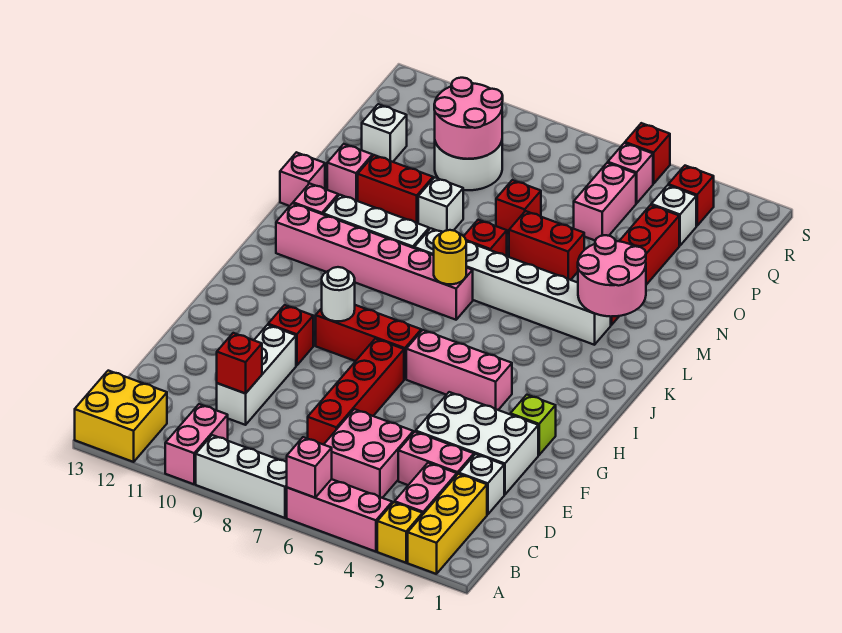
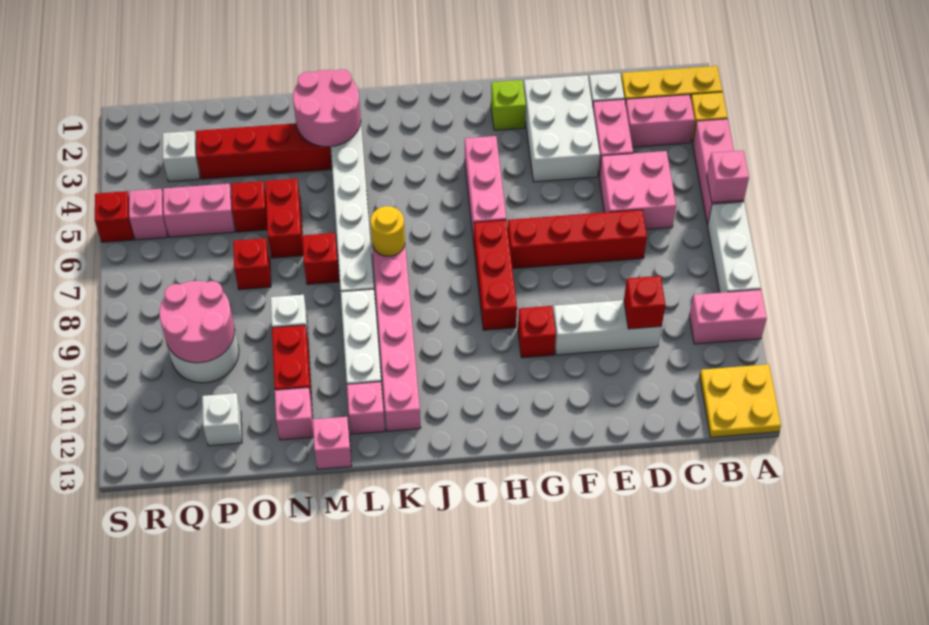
yellow brick A12:B13 level 1 -> yellow plate A12:B13 level 1
white round brick H9 level 2 -> none
red brick R3 level 1 -> red brick O5 level 1

